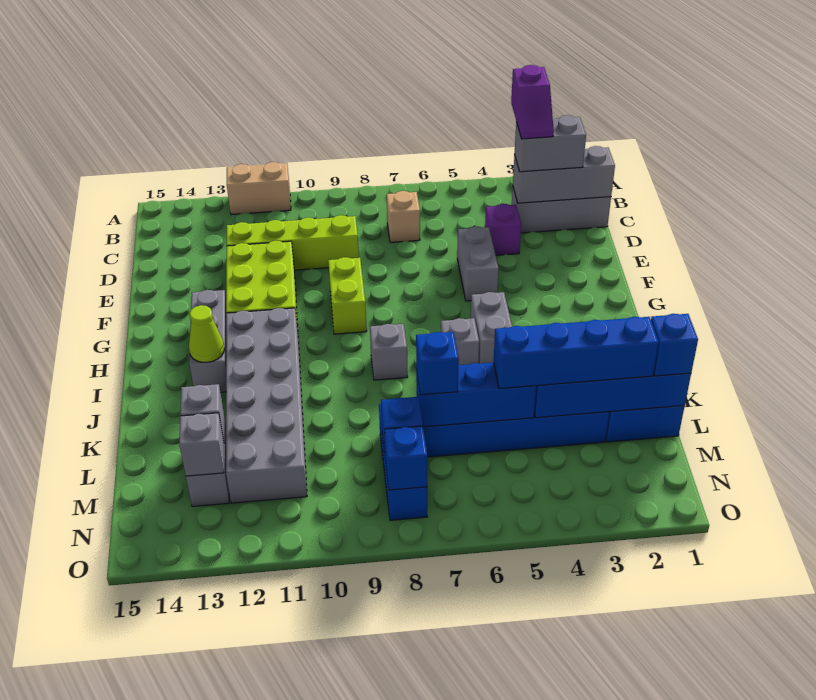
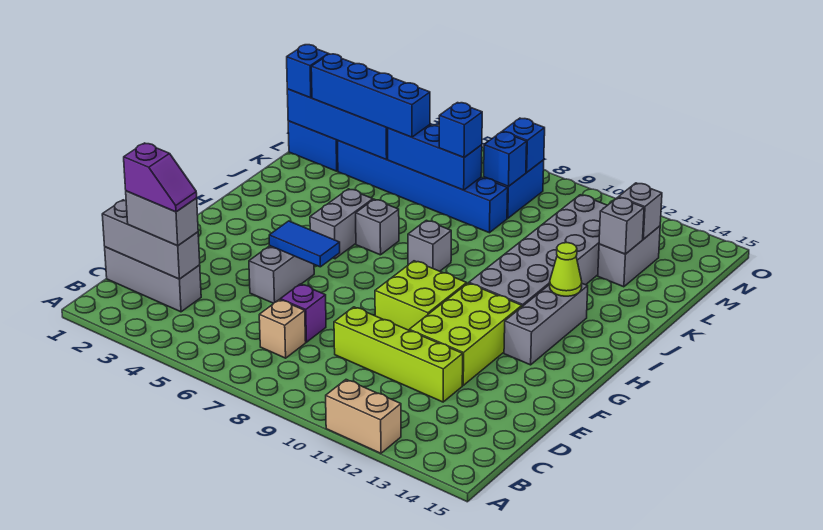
purple slope B3:C3 level 4 top B -> purple slope C2:C3 level 4 top 2
purple brick D4 level 1 -> purple brick D7 level 1
none -> blue tile F5:F6 level 2
lime brick F9:G9 level 1 -> lime brick F9:G10 level 1

